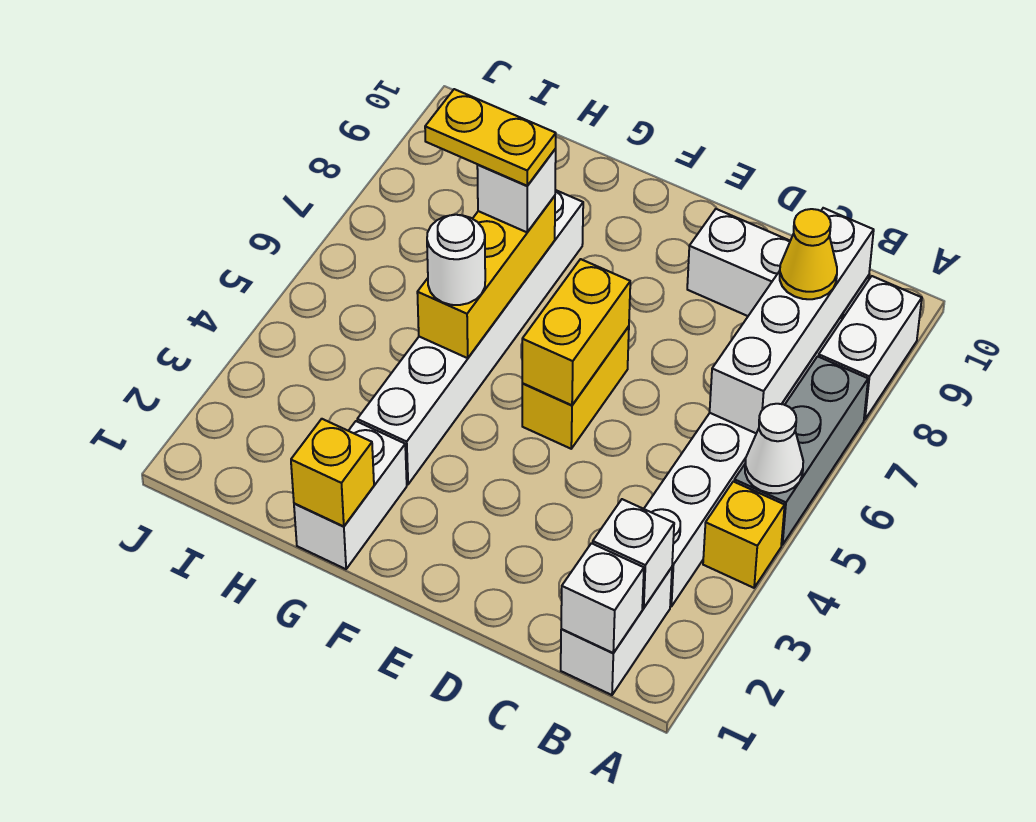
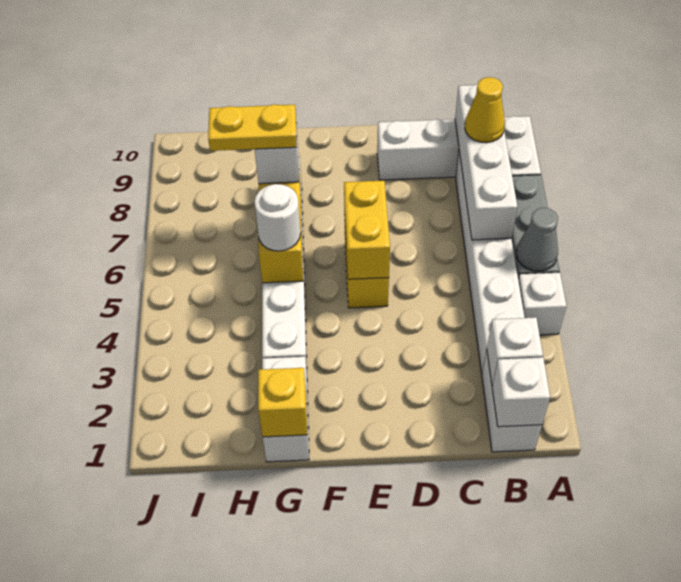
yellow brick A4 level 1 -> white brick A4 level 1
white cone A5 level 2 -> grey cone A5 level 2

